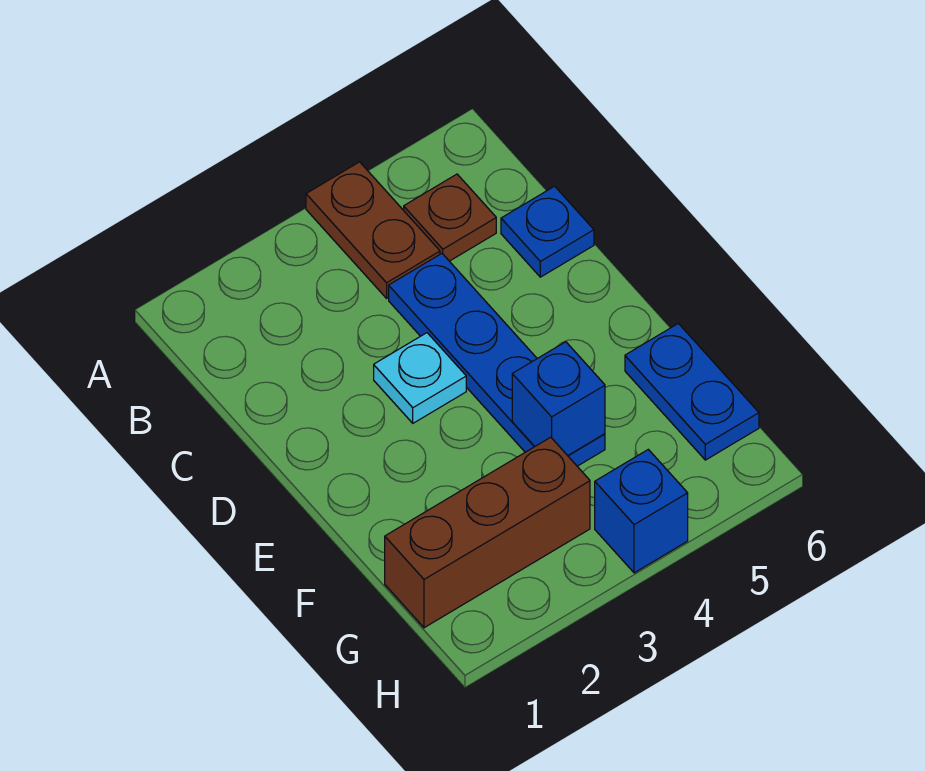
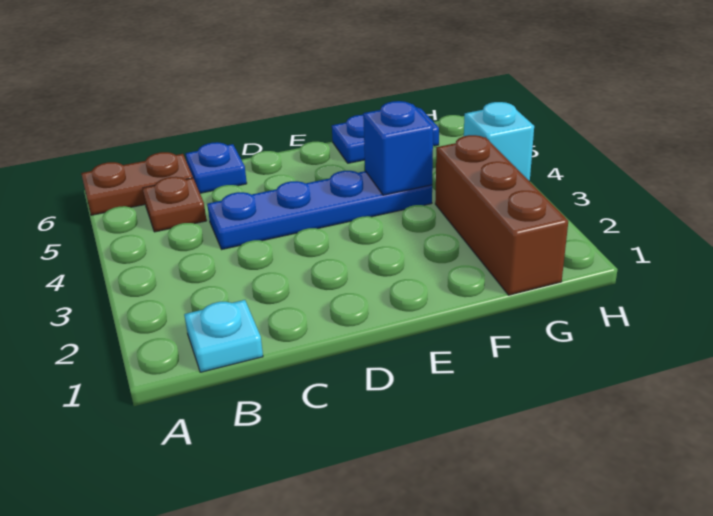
brown plate A4:B4 level 1 -> brown plate A6:B6 level 1
cyan plate D3 level 1 -> cyan plate B1 level 1
blue brick H4 level 1 -> cyan brick H4 level 1

